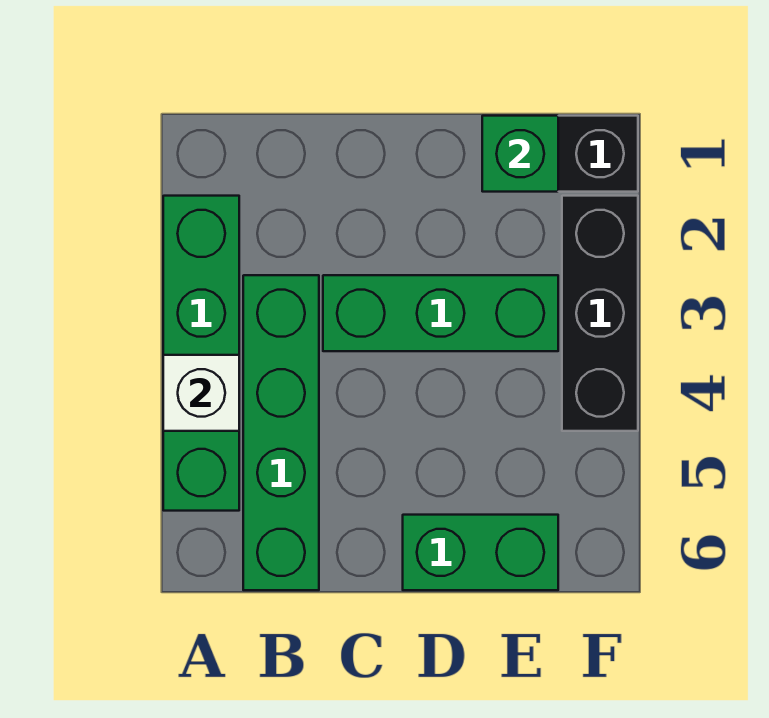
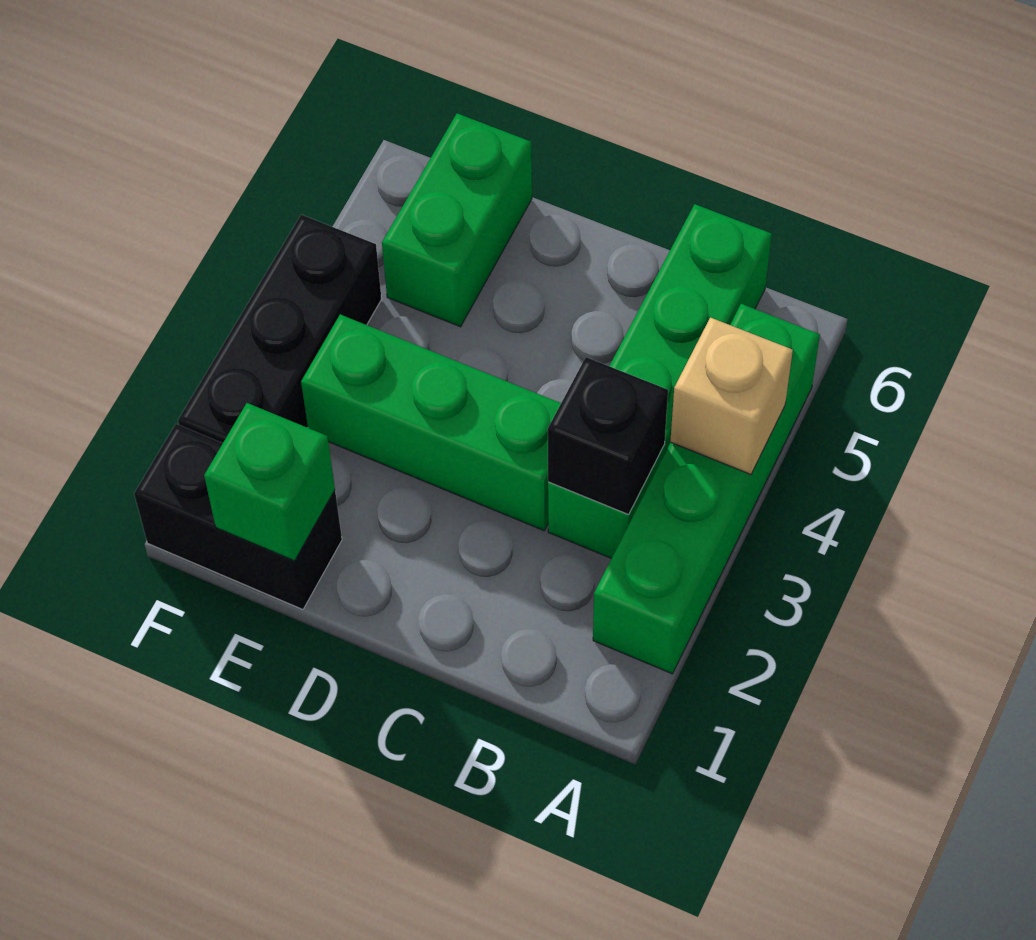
white brick A4 level 2 -> tan brick A4 level 2
none -> black brick B3 level 2
green brick D6:E6 level 1 -> green brick E5:E6 level 1

